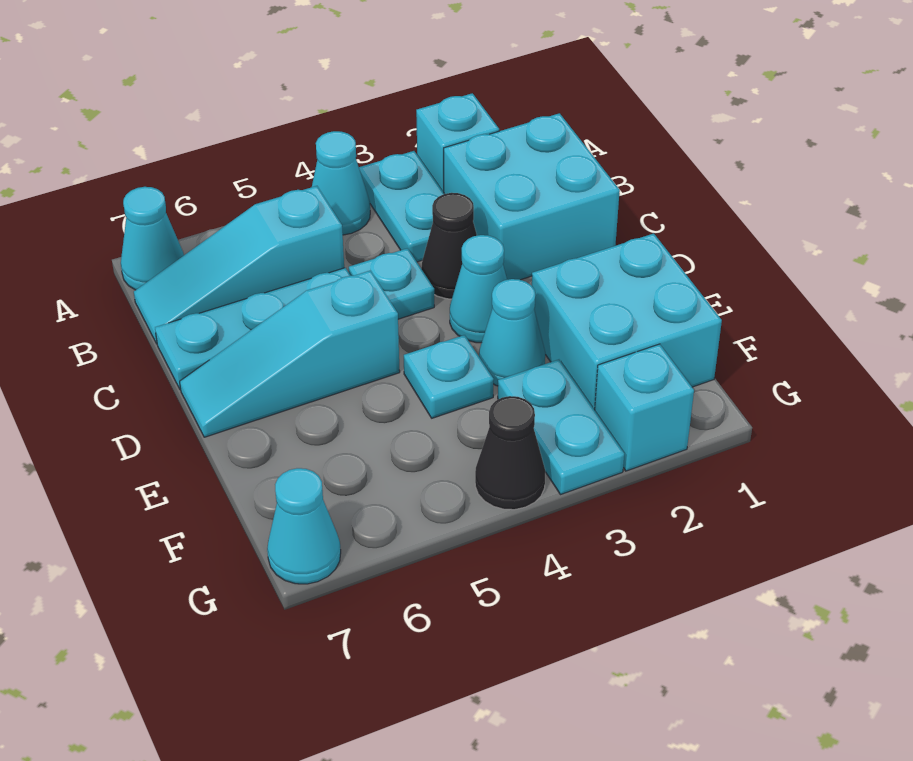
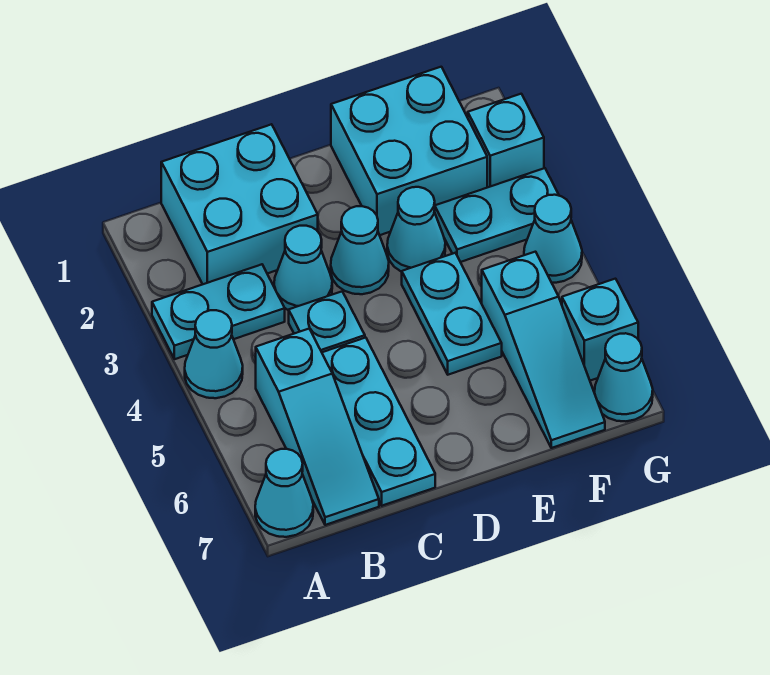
cyan brick A2 level 1 -> cyan brick G6 level 1
black cone C3 level 1 -> cyan cone C3 level 1
cyan slope D5:D7 level 1 top 5 -> cyan slope F5:F7 level 1 top 5
cyan plate E4 level 1 -> cyan plate E4:E5 level 1
black cone G4 level 1 -> cyan cone G4 level 1

